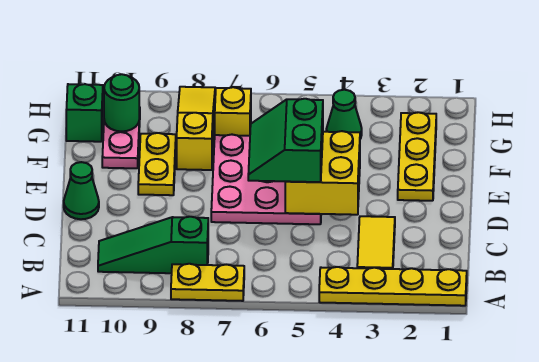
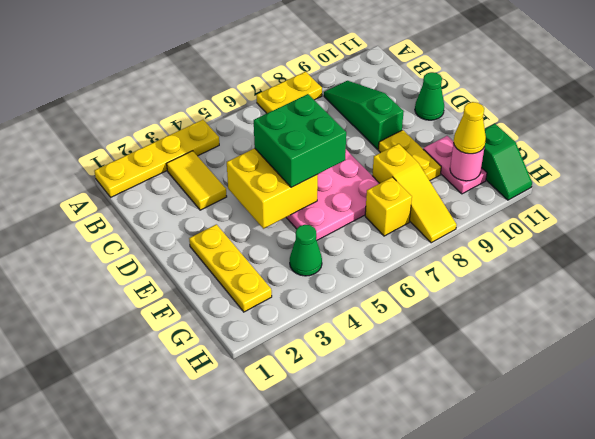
green slope B8:B10 level 1 top 8 -> green slope B9:D9 level 1 top D
green slope D5:E6 level 3 top 5 -> green brick D5:E6 level 3
green round brick G10 level 2 -> pink round brick G10 level 2
none -> yellow cone G10 level 3

